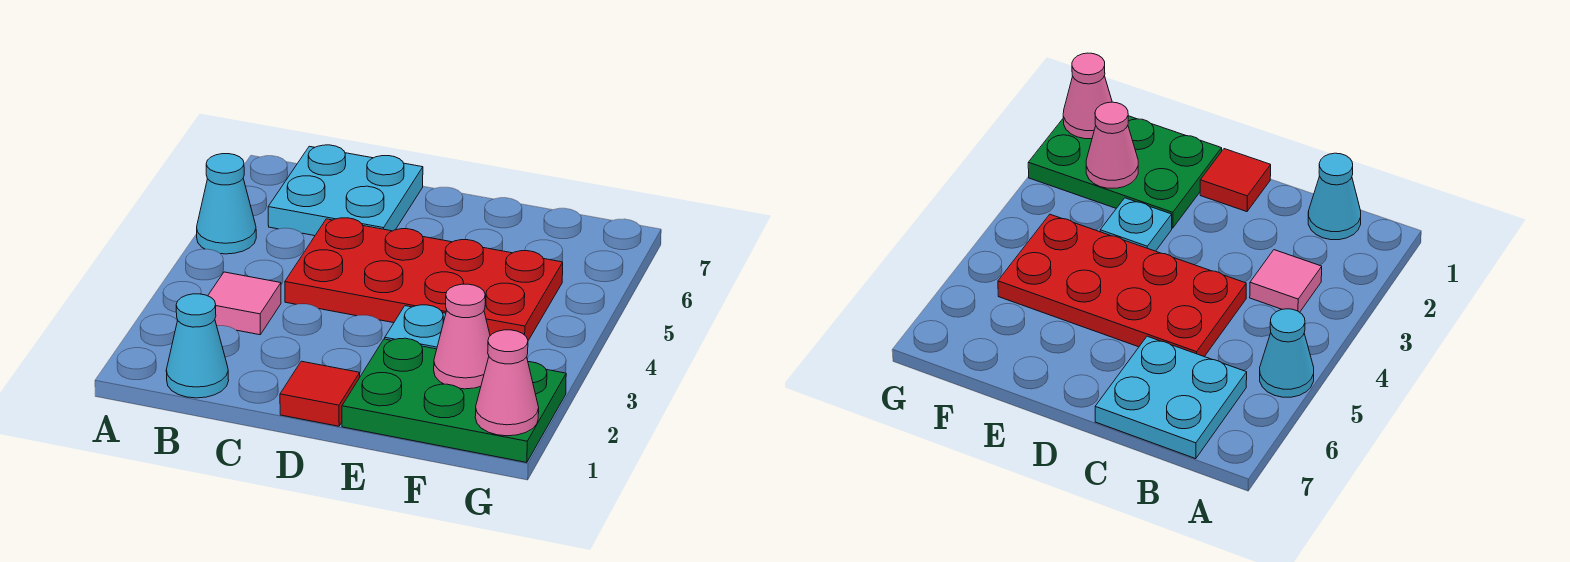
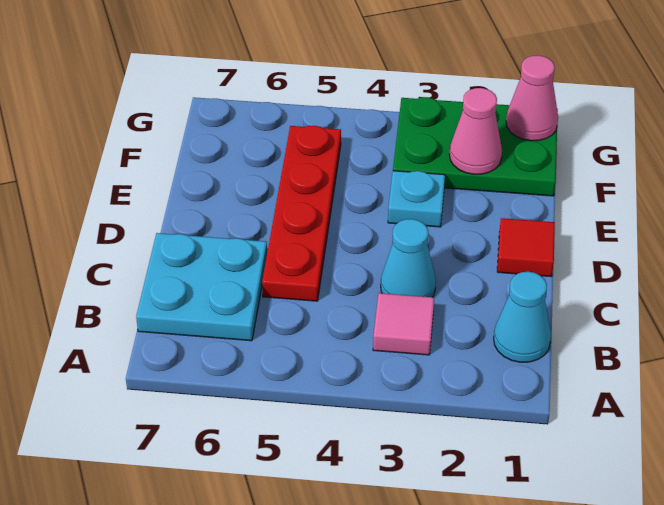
cyan cone A5 level 1 -> cyan cone C3 level 1
red plate C4:F5 level 1 -> red plate C5:F5 level 1
green plate E1:G2 level 1 -> green plate F1:G3 level 1

